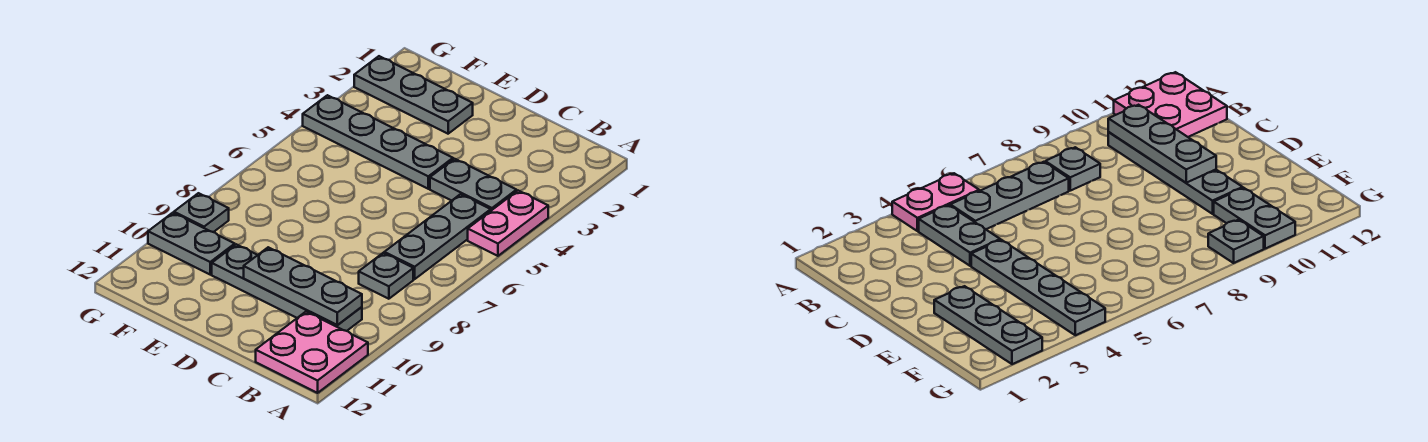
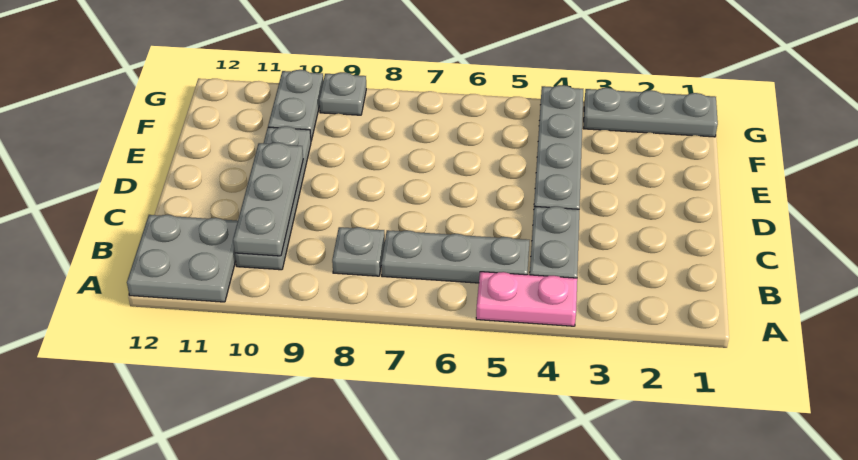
pink plate A11:B12 level 1 -> grey plate A11:B12 level 1
grey plate E2:G2 level 1 -> grey plate G1:G3 level 1

